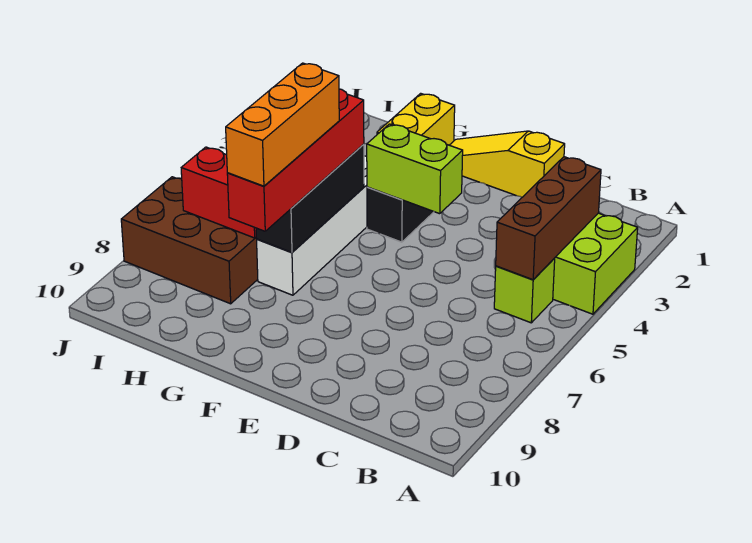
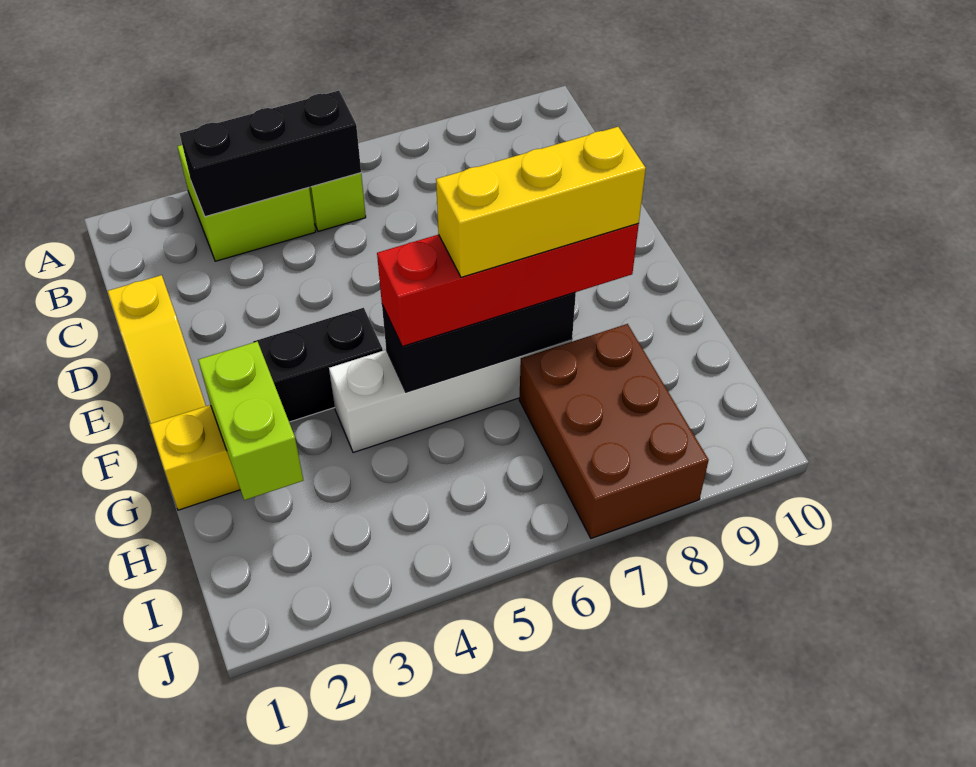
brown brick B3:B5 level 2 -> black brick B3:B5 level 2
lime brick E4:F4 level 2 -> lime brick G2:H2 level 2
orange brick G6:G8 level 4 -> yellow brick G6:G8 level 4
red brick H7:I7 level 2 -> none

